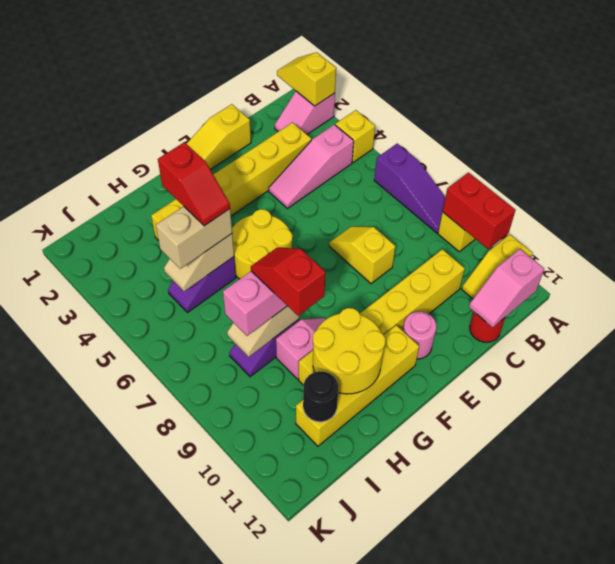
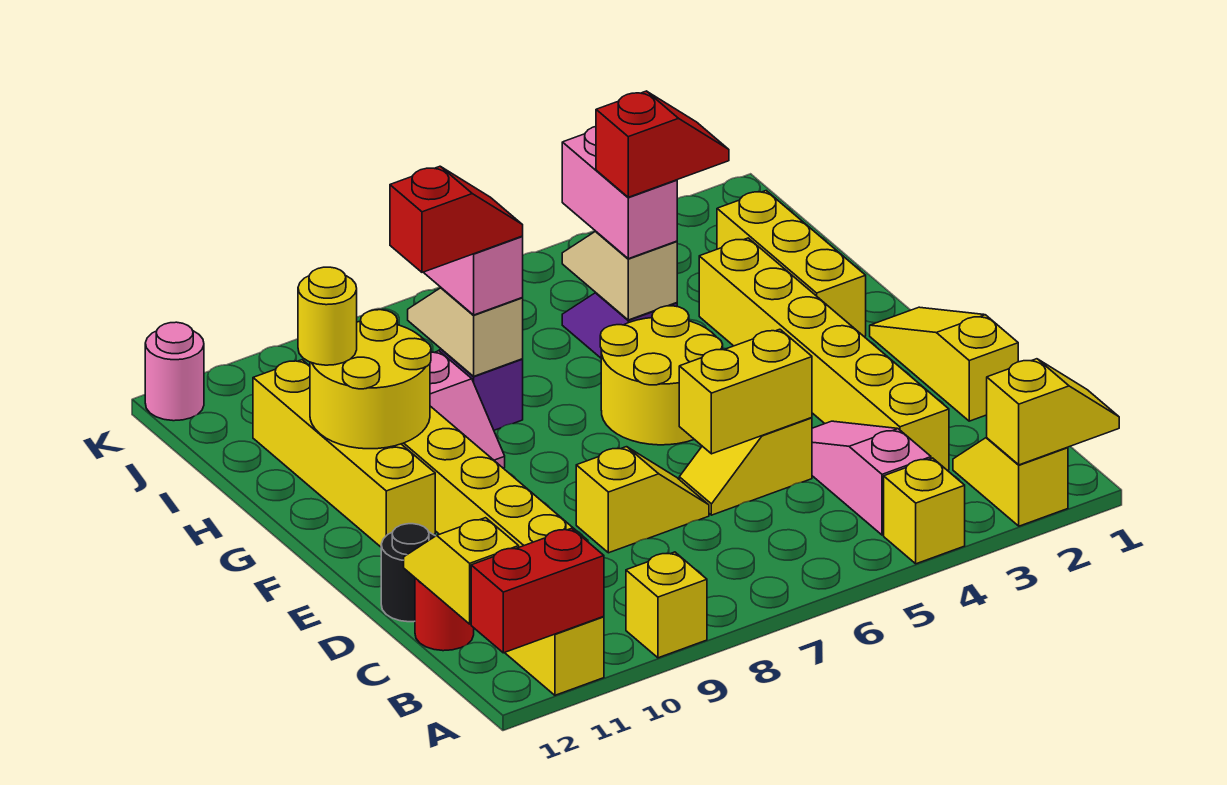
pink slope A2:B2 level 1 top A -> yellow slope A2:B2 level 1 top A
purple slope A6:A8 level 1 top 6 -> none
red brick A9:A10 level 2 -> red brick A11:A12 level 2
pink slope B12:C12 level 2 top B -> yellow slope B12:C12 level 2 top B
none -> yellow slope D5:D6 level 1 top 5
none -> yellow brick D5:D6 level 2
pink round brick E11 level 1 -> pink round brick K12 level 1
none -> yellow brick G2:I2 level 1
red slope H4:H5 level 4 top 4 -> red slope H4:H5 level 4 top 5
tan brick H5:I5 level 3 -> pink brick H5:I5 level 3
none -> yellow round brick H11 level 3
black round brick I11 level 2 -> black round brick D12 level 1

